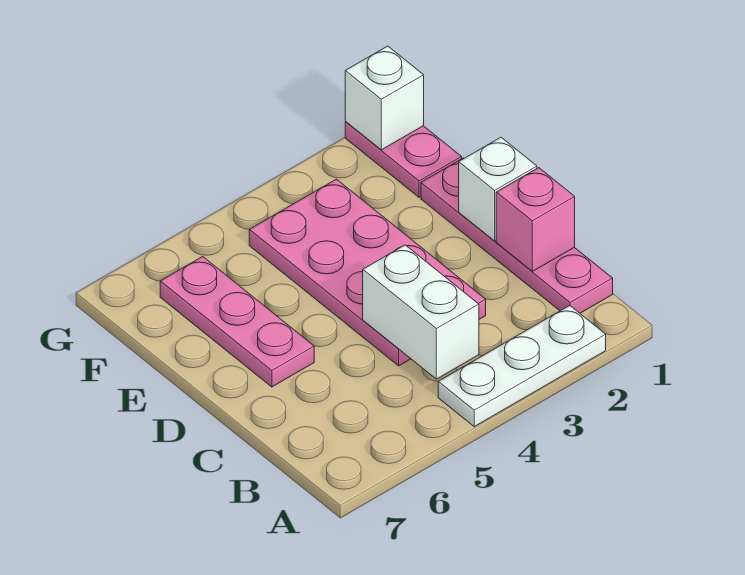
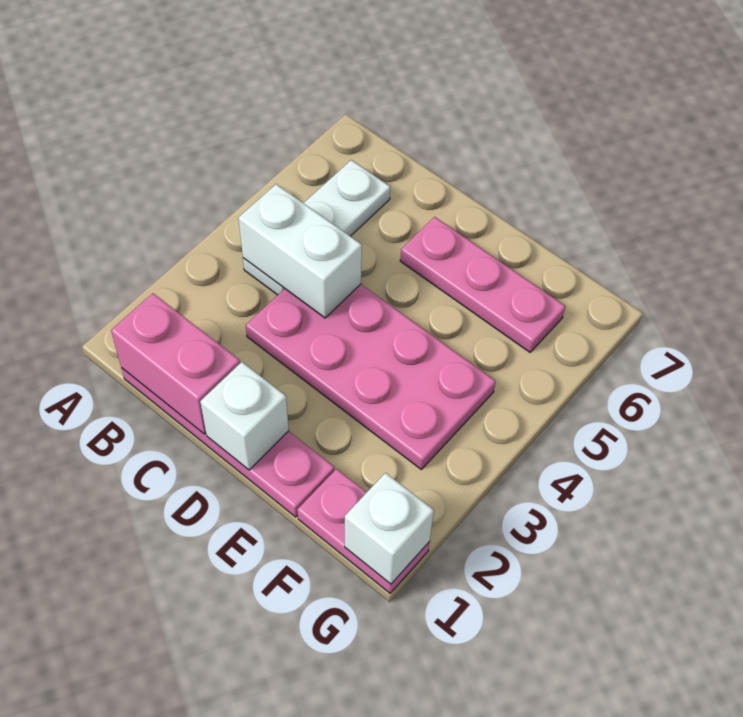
white plate A2:A4 level 1 -> white plate B4:B6 level 1
pink brick C1 level 2 -> pink brick B1:C1 level 2

